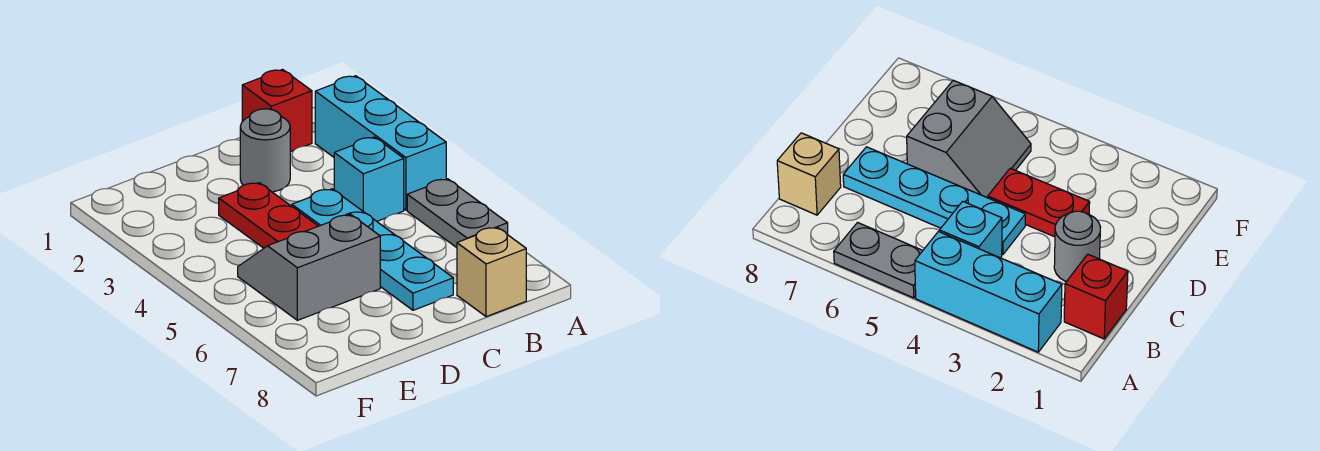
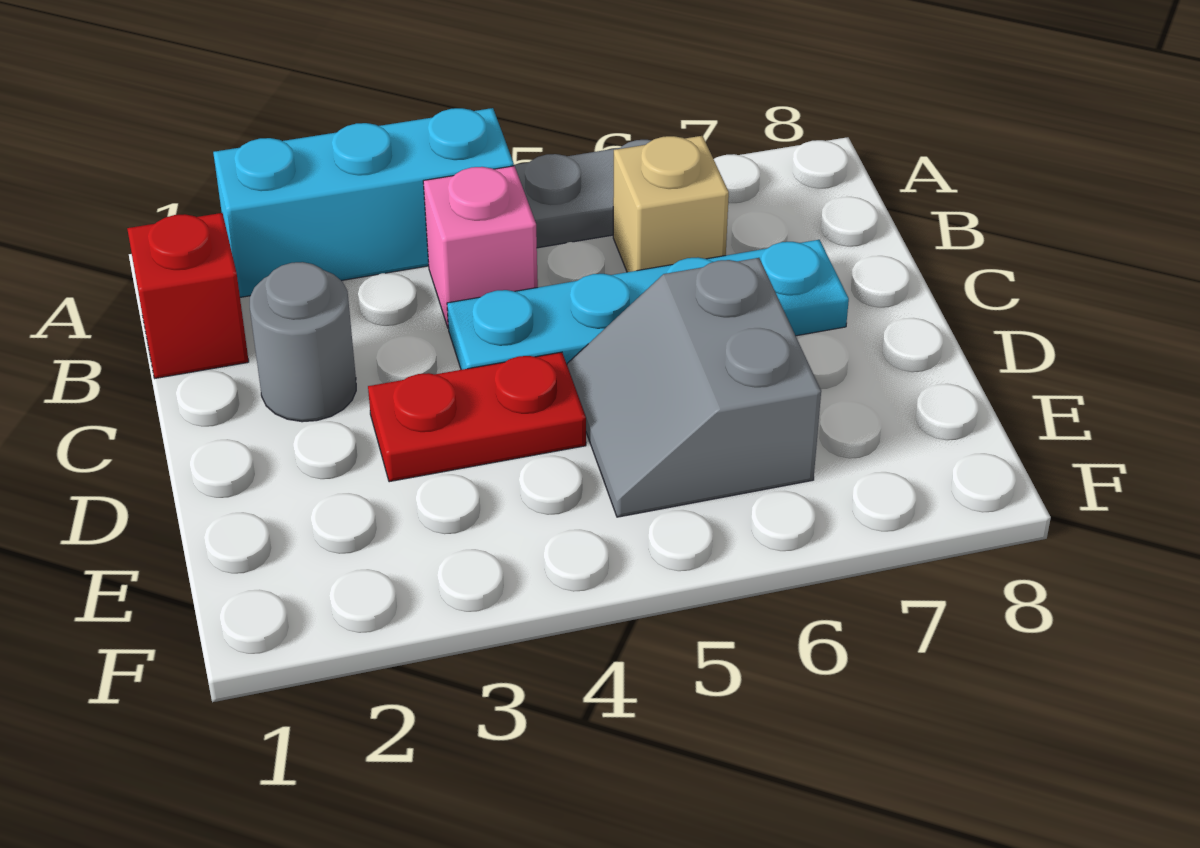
cyan brick B4 level 1 -> pink brick B4 level 1
tan brick B8 level 1 -> tan brick B6 level 1

